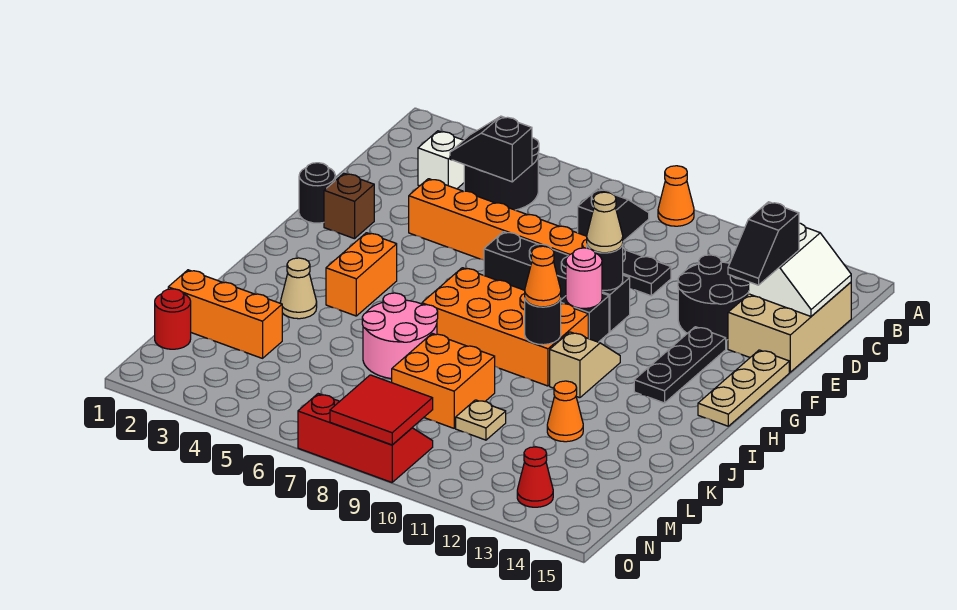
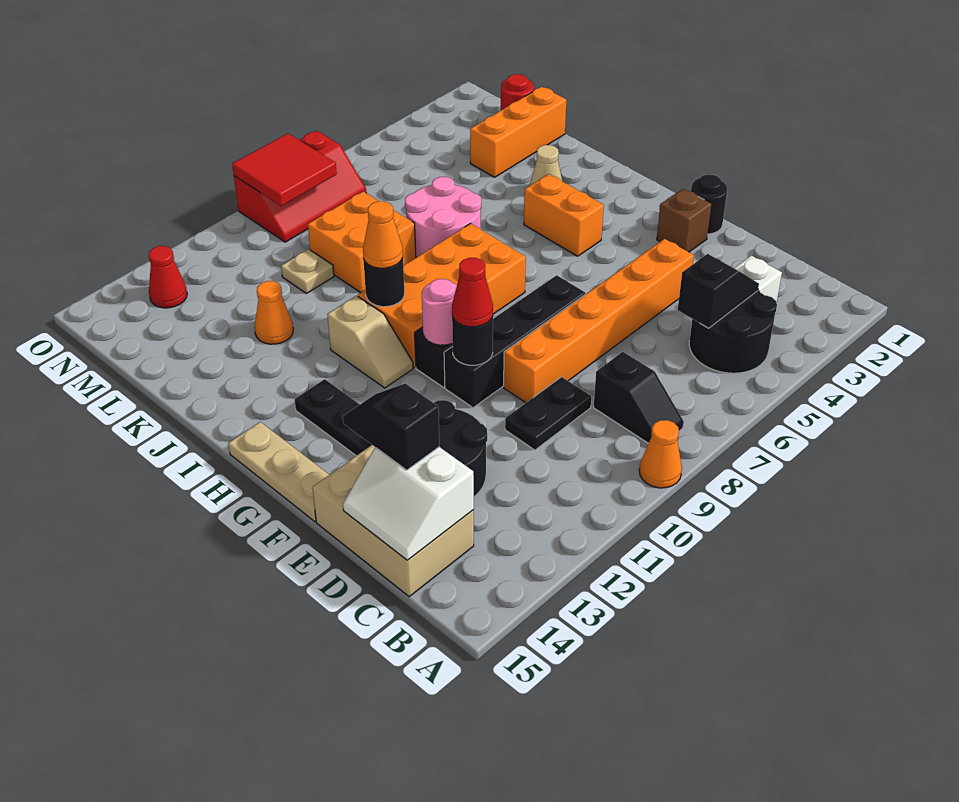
tan cone F10 level 3 -> red cone F10 level 3

